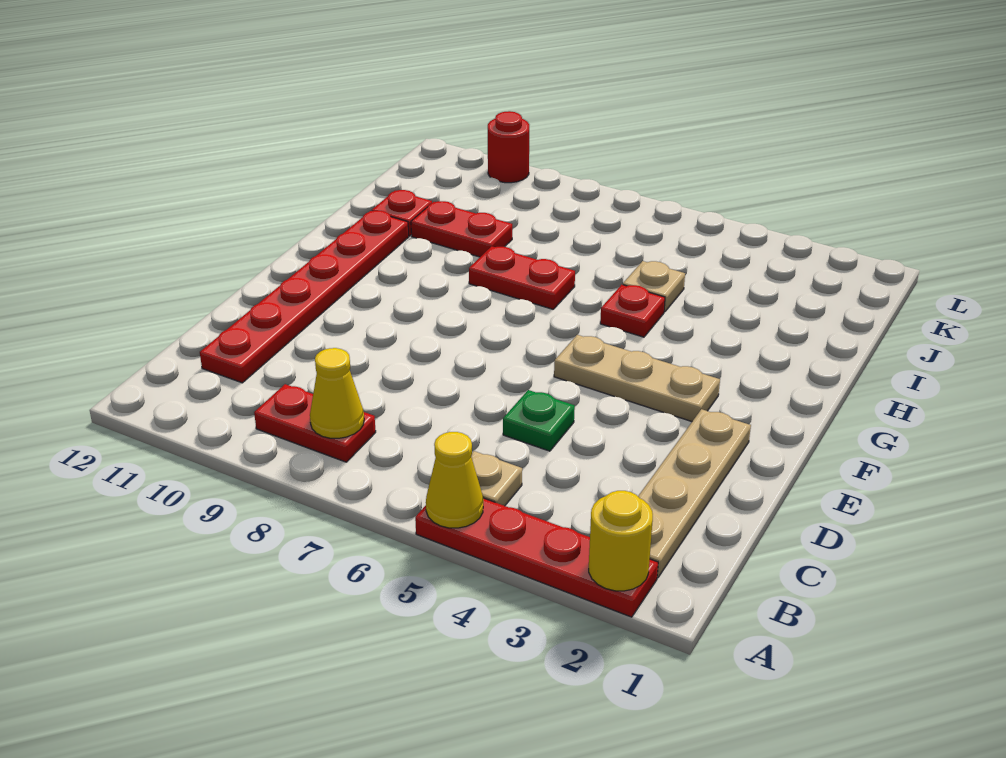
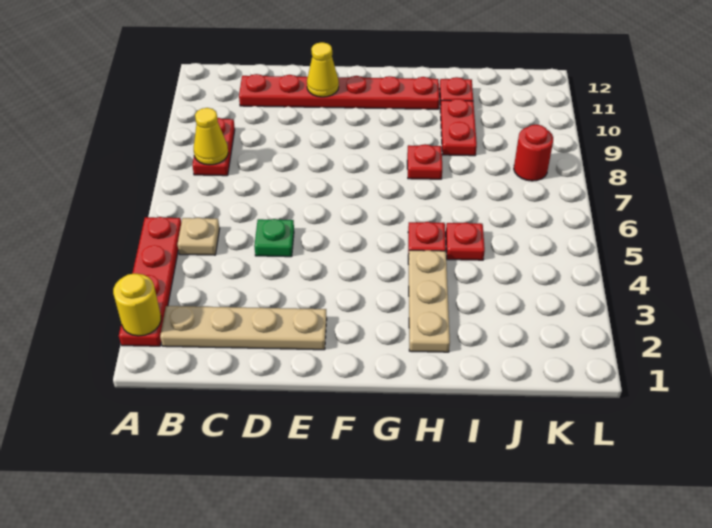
yellow cone A5 level 2 -> yellow cone E11 level 2
tan plate F3:F5 level 1 -> tan plate H2:H4 level 1
red plate H7:H8 level 1 -> red plate H8 level 1
tan plate I5 level 1 -> red plate I5 level 1
red round brick L10 level 1 -> red round brick K8 level 1

